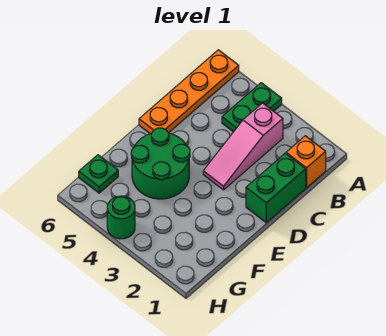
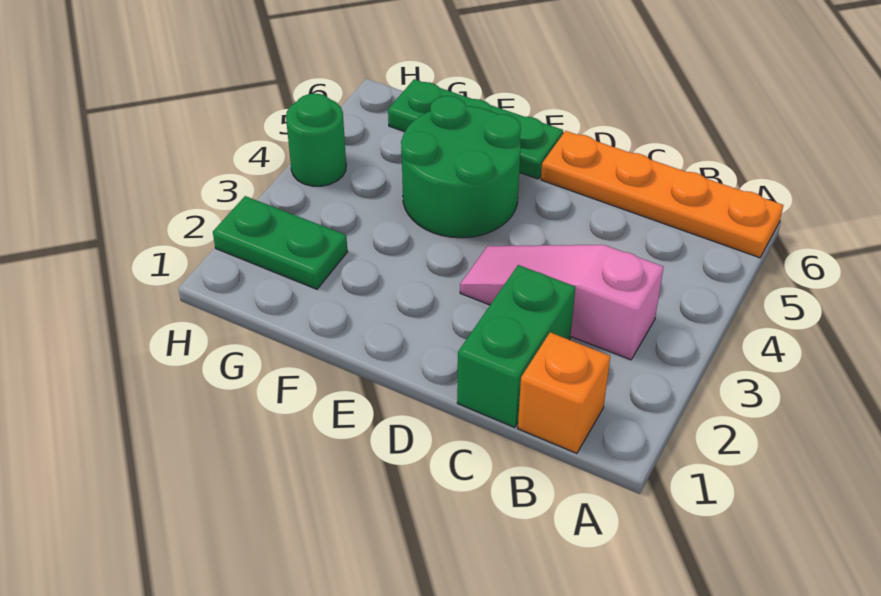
green plate A4:B4 level 1 -> green plate G2:H2 level 1
green brick C1:D1 level 1 -> green brick C1:C2 level 1
green plate G6 level 1 -> green plate E6:G6 level 1

